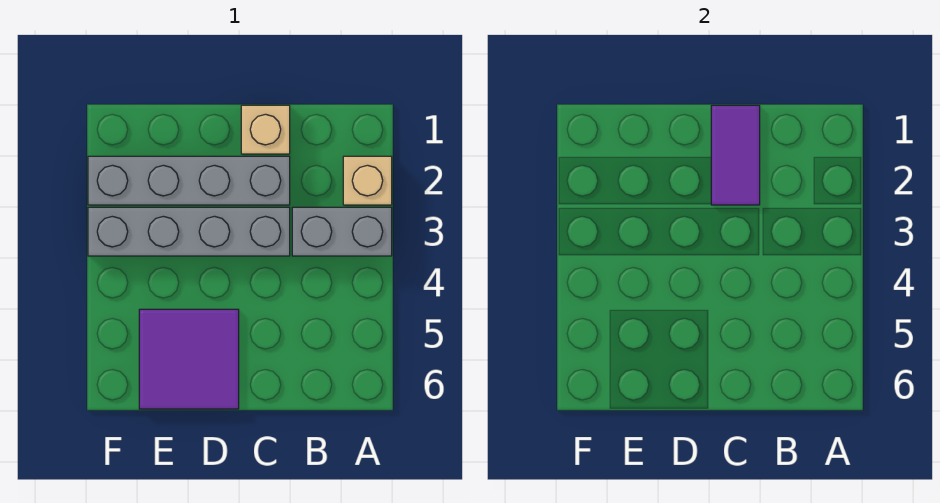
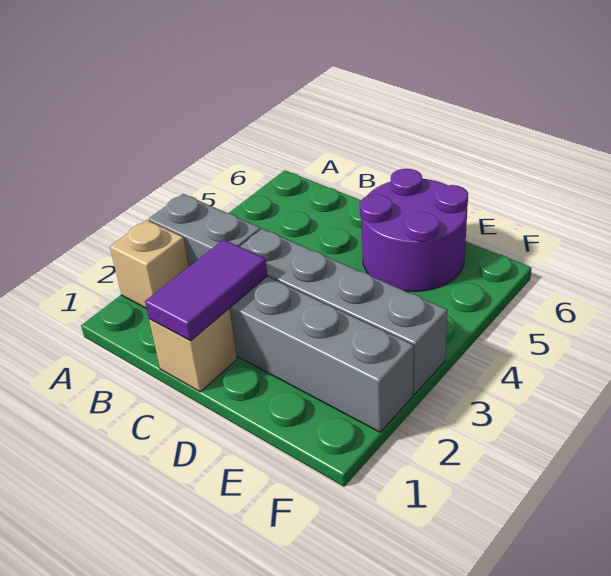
purple tile D5:E6 level 1 -> purple round brick D5:E6 level 1

